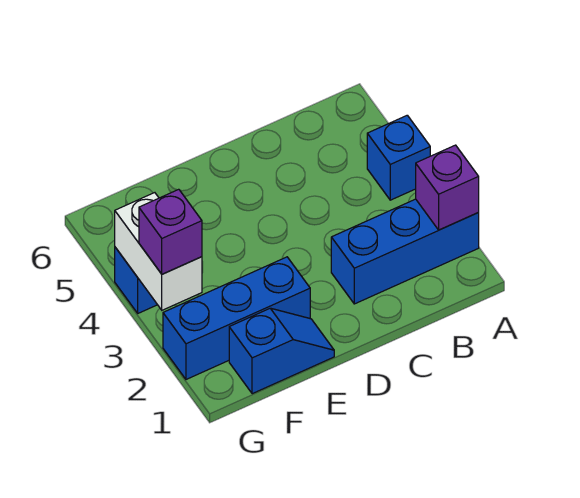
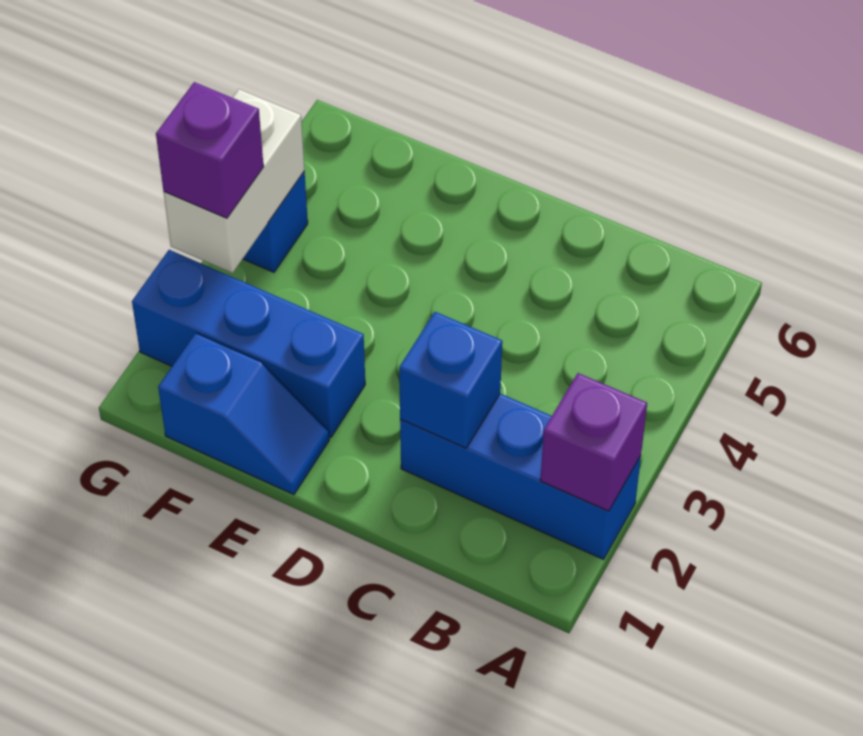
blue brick A4 level 1 -> blue brick C2 level 2

